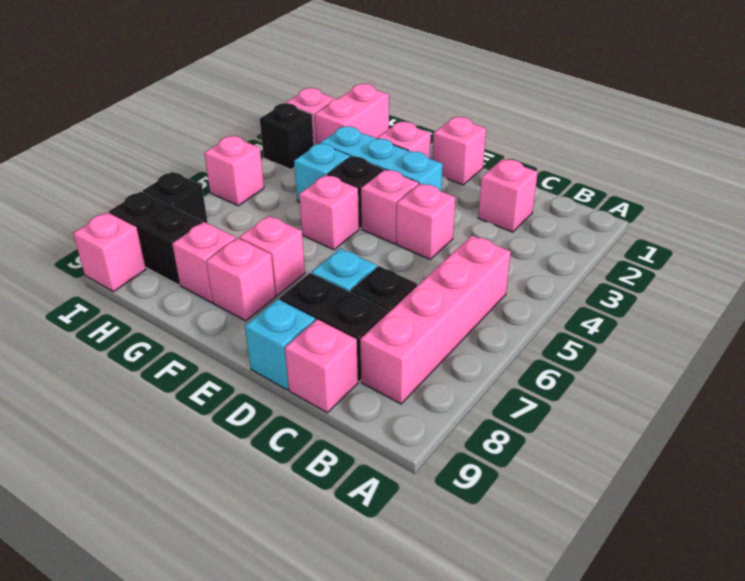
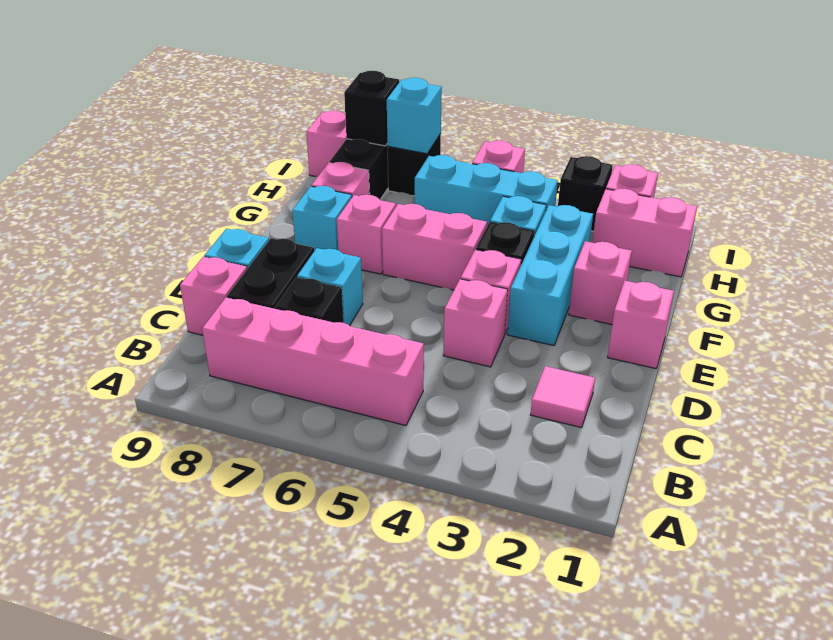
pink brick C2 level 1 -> pink tile C2 level 1
pink brick F5 level 1 -> pink brick F5:F6 level 1
pink brick F8 level 1 -> cyan brick F8 level 1
none -> cyan brick H4:H6 level 1
none -> cyan brick I7 level 2
none -> black brick I8 level 2

